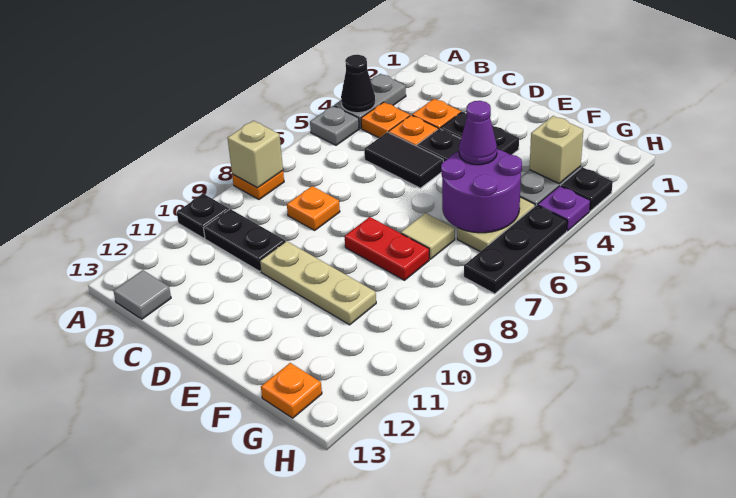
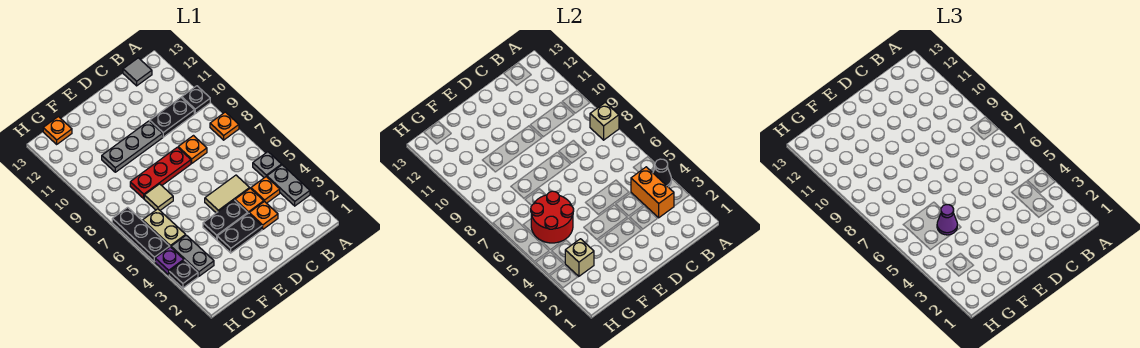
none -> orange brick B3:B4 level 2
black tile C5:D5 level 1 -> tan tile C5:D5 level 1
tan plate D10:F10 level 1 -> grey plate D10:F10 level 1
red plate E8:F8 level 1 -> red plate D8:F8 level 1
purple round brick F5:G6 level 2 -> red round brick F5:G6 level 2

